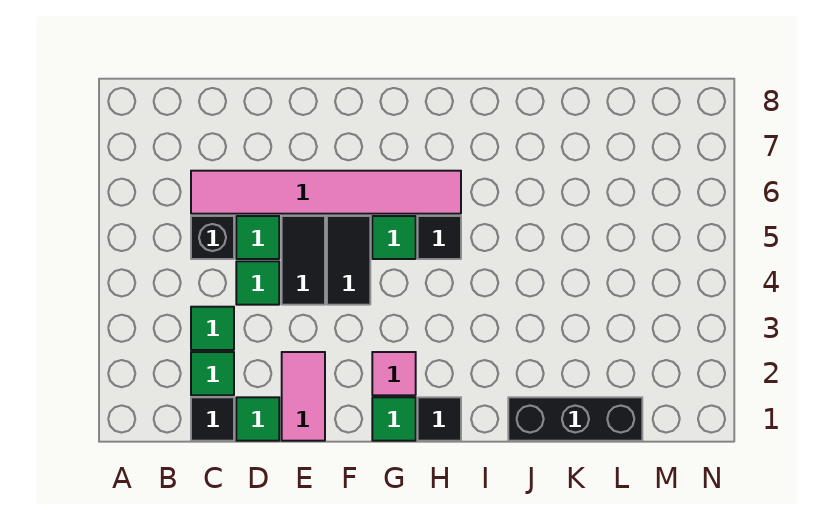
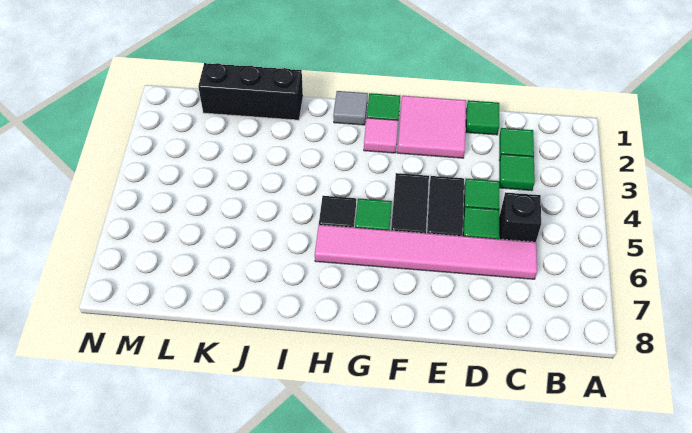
black tile C1 level 1 -> none
pink tile E1:E2 level 1 -> pink tile E1:F2 level 1
black tile H1 level 1 -> grey tile H1 level 1

